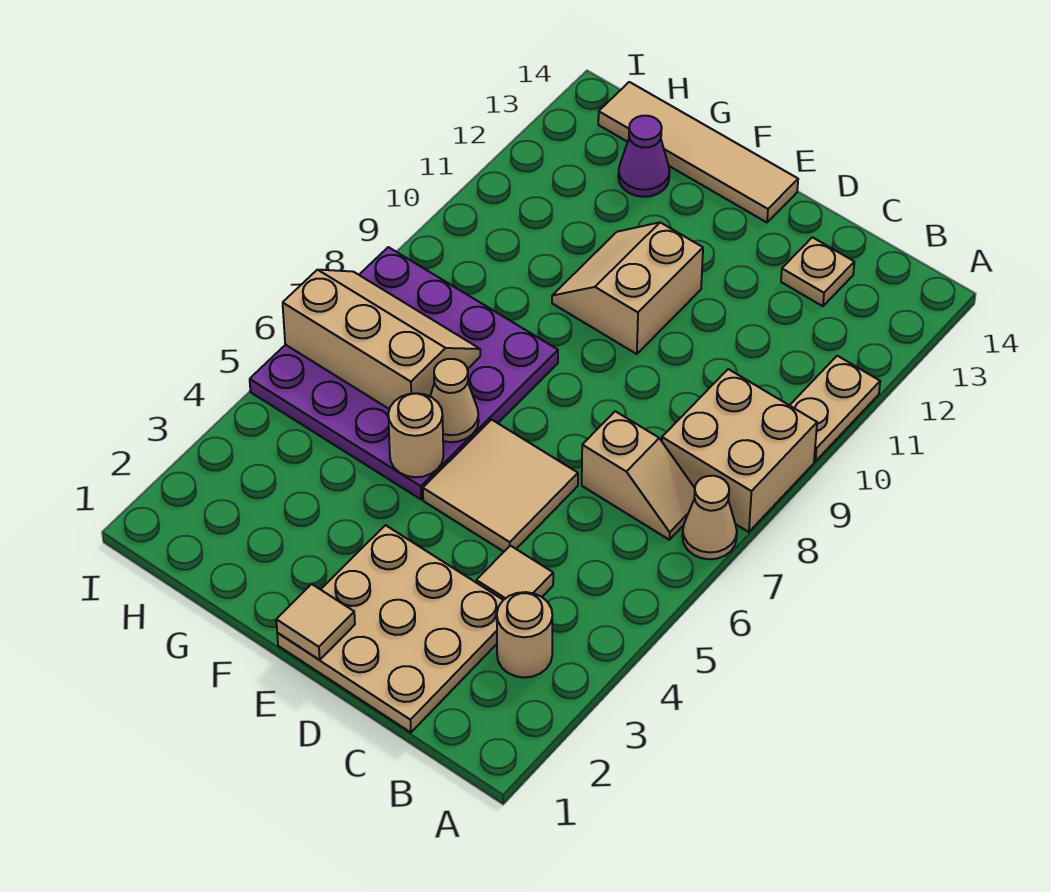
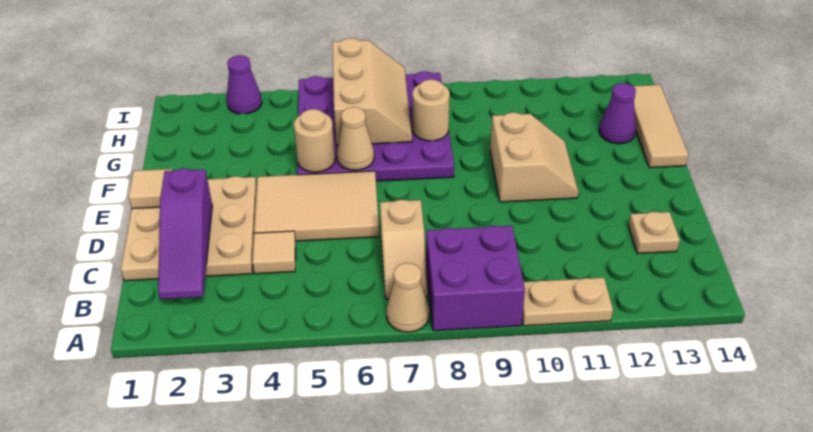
tan brick A8:B9 level 1 -> purple brick A8:B9 level 1
none -> purple slope B2:D2 level 2 top D
tan round brick B3 level 1 -> tan round brick G8 level 2
tan tile D5:E6 level 1 -> tan tile D4:E6 level 1
tan slope E10:F11 level 1 top E -> tan slope E10:F11 level 1 top 10
tan tile E14:H14 level 1 -> tan tile F14:H14 level 1
none -> purple cone I3 level 1

